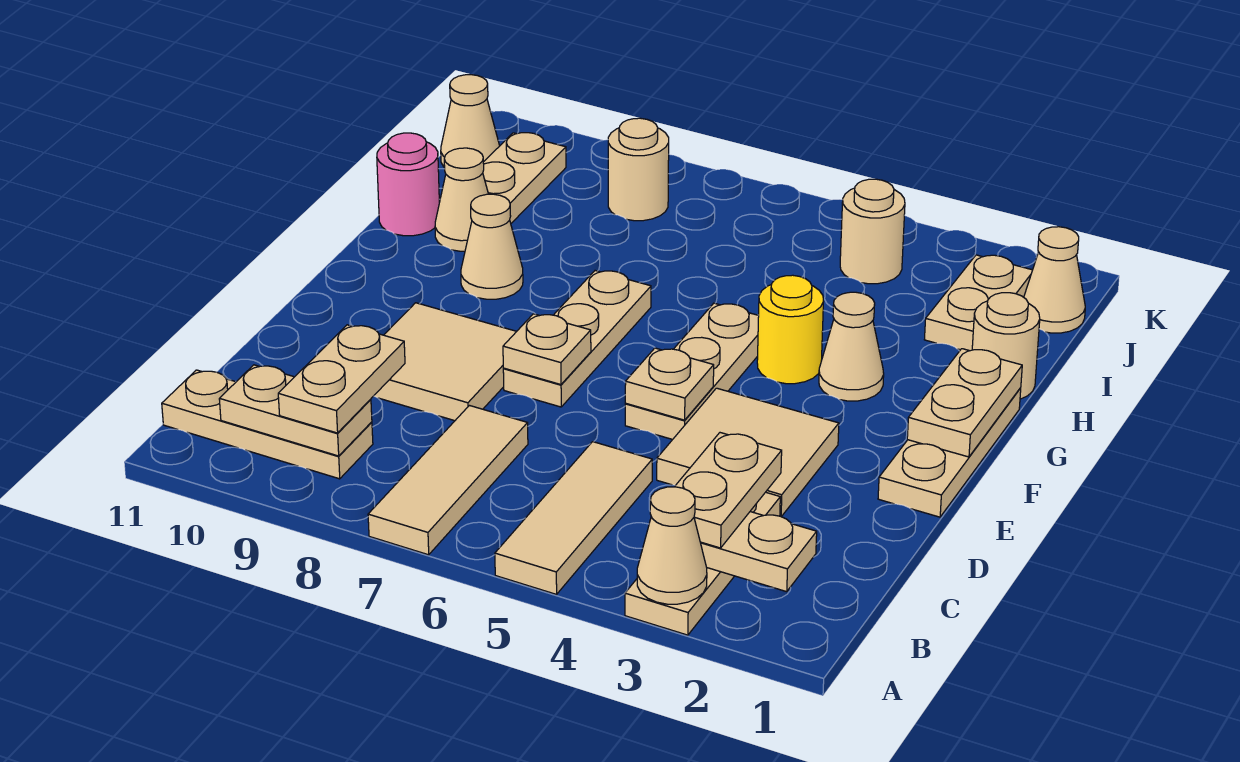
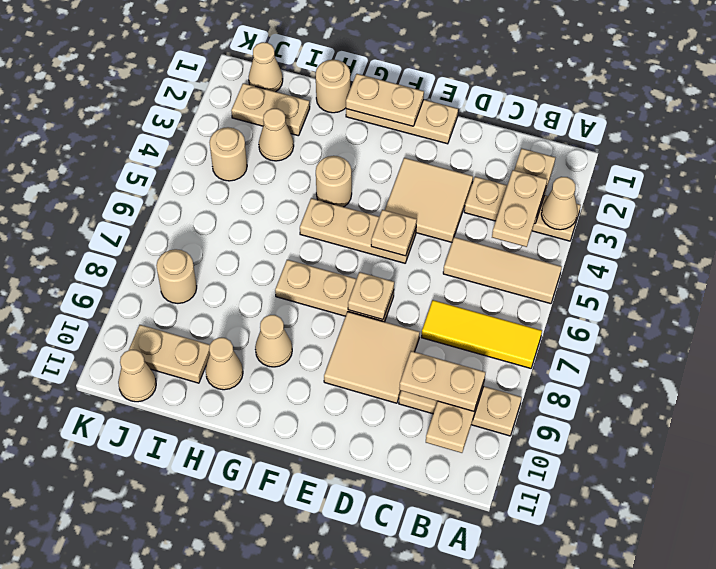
tan tile A7:C7 level 1 -> yellow tile A7:C7 level 1
tan plate B3:C3 level 3 -> tan plate B3:B4 level 3
tan plate B9:B11 level 1 -> tan plate A9:C9 level 1
tan cone G3 level 1 -> tan cone I3 level 1
yellow round brick G4 level 1 -> tan round brick G4 level 1
pink round brick H11 level 1 -> none

